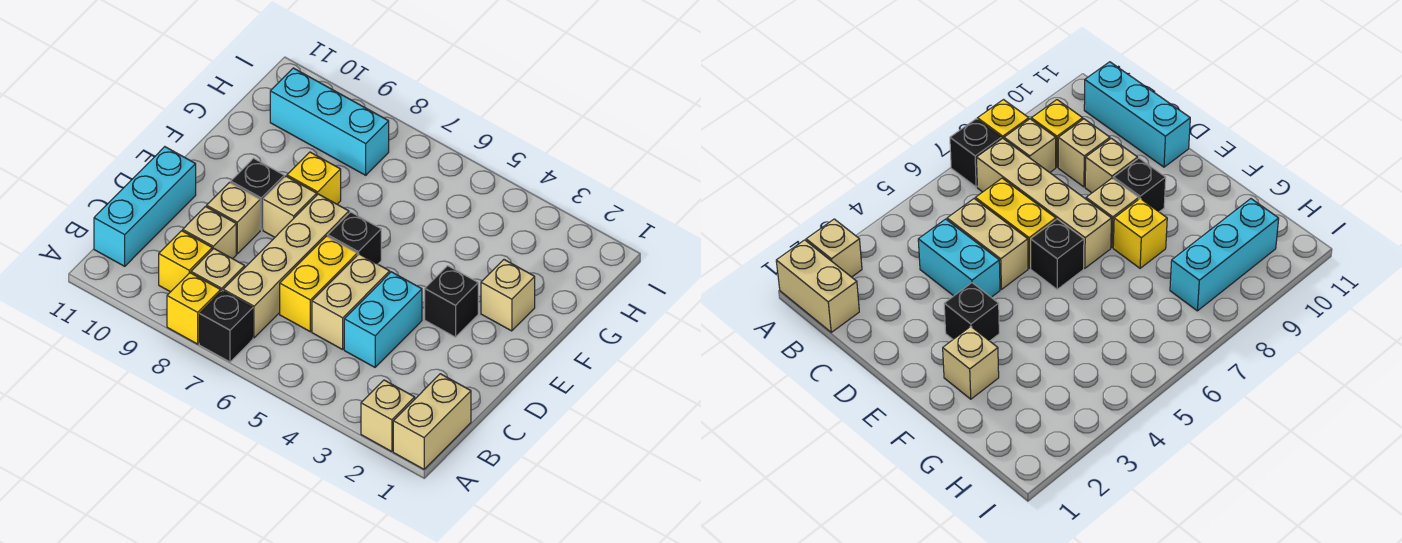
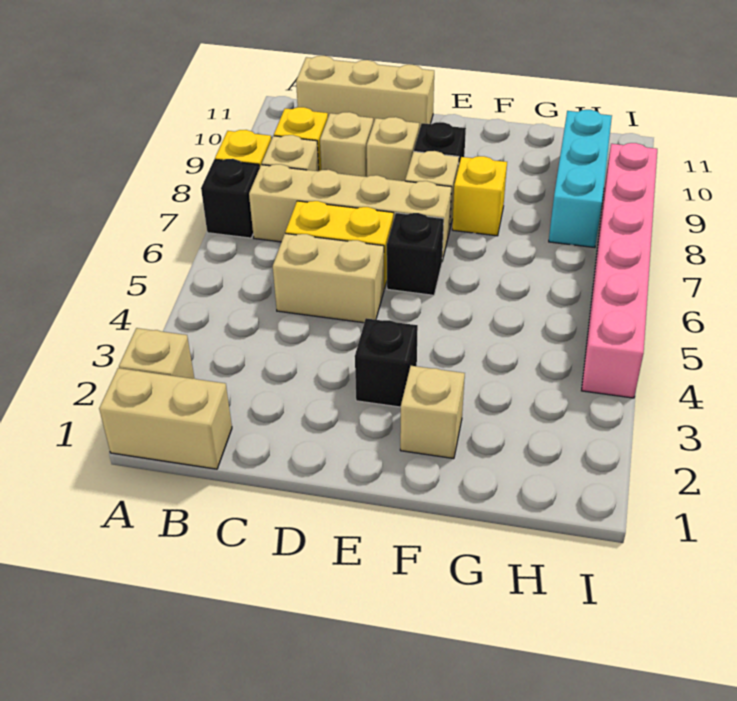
cyan brick B11:D11 level 1 -> tan brick B11:D11 level 1
cyan brick C4:D4 level 1 -> none
none -> pink brick I4:I9 level 1

